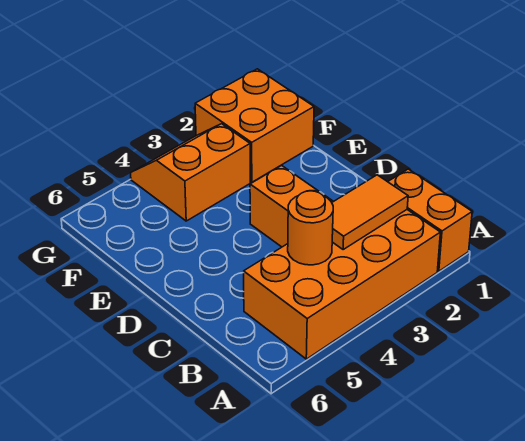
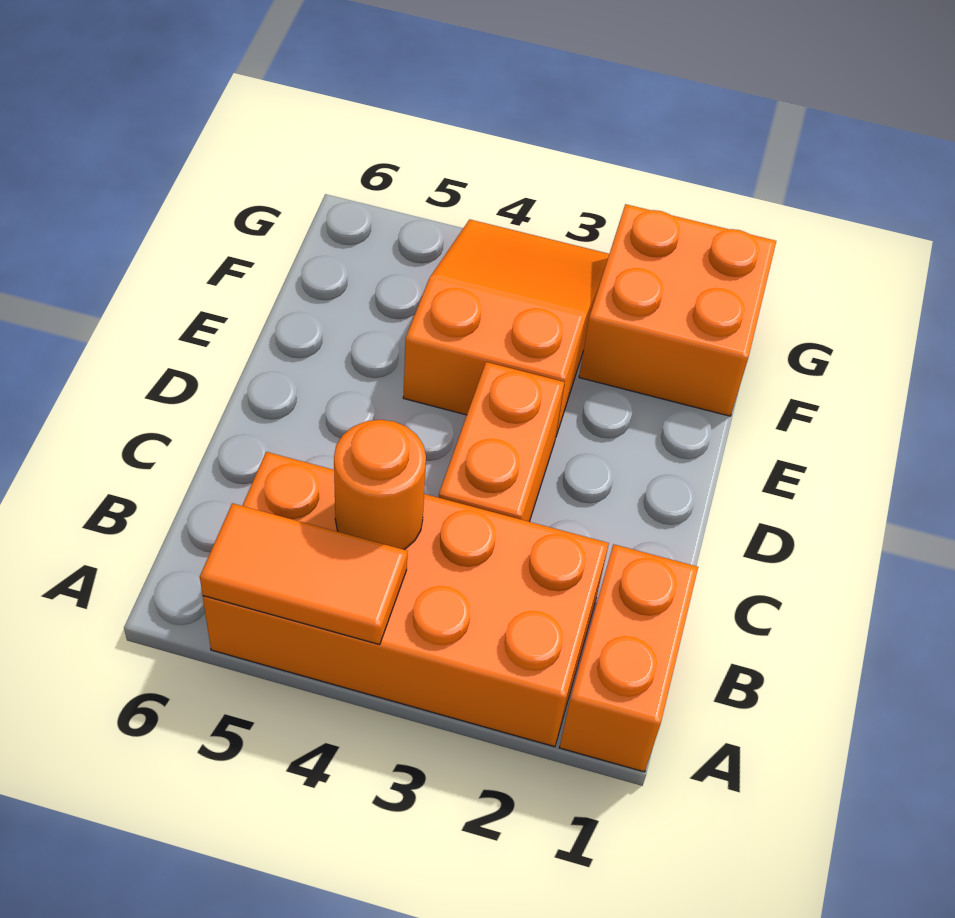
orange tile B2:B3 level 2 -> orange tile A4:A5 level 2
orange slope F3:G4 level 1 top F -> orange slope E3:G4 level 1 top E

